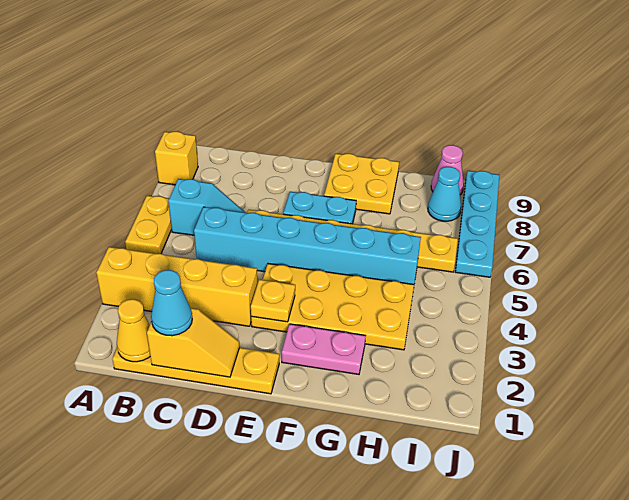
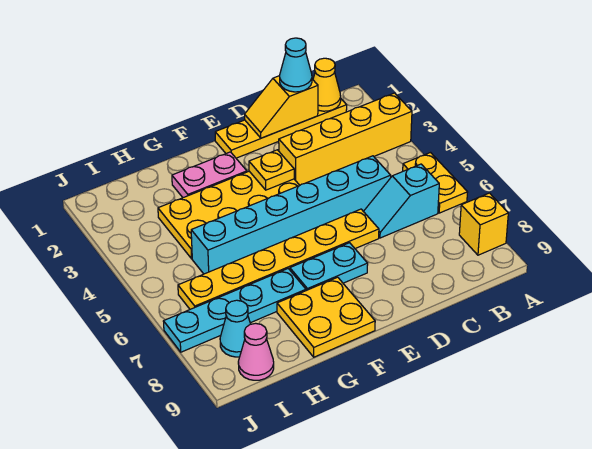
cyan plate J6:J9 level 1 -> cyan plate G7:J7 level 1

